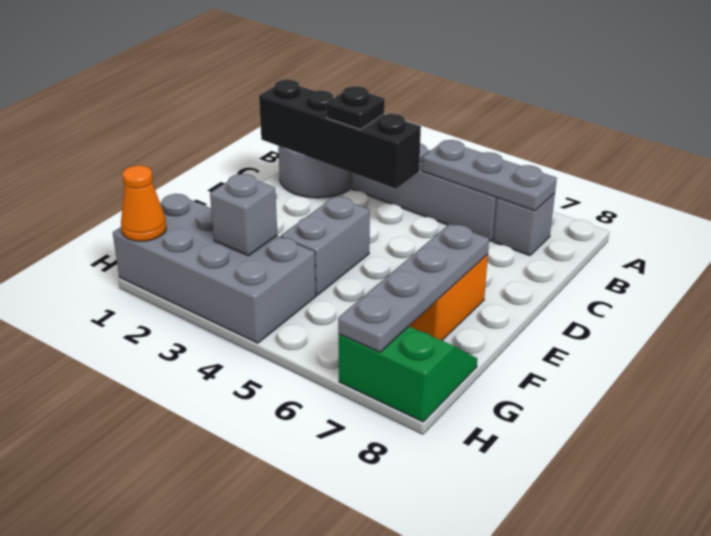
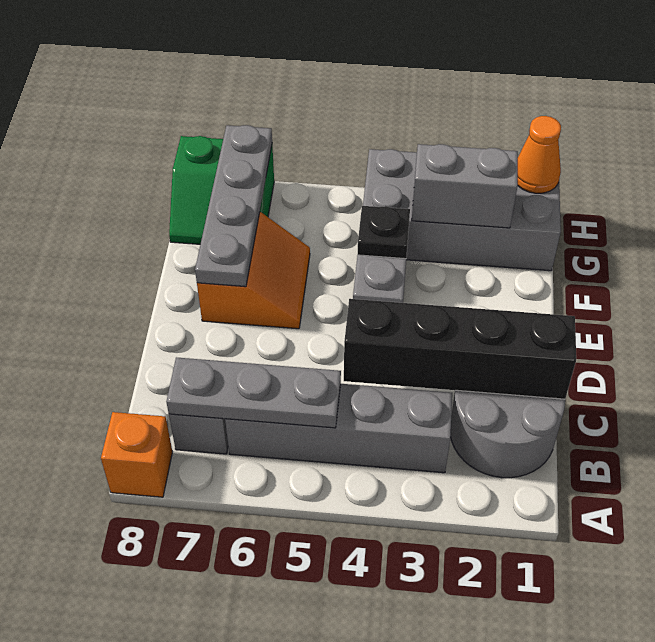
none -> orange brick A8 level 1
black plate C3 level 3 -> black plate F4 level 2
grey brick G3 level 2 -> grey brick G2:G3 level 2

